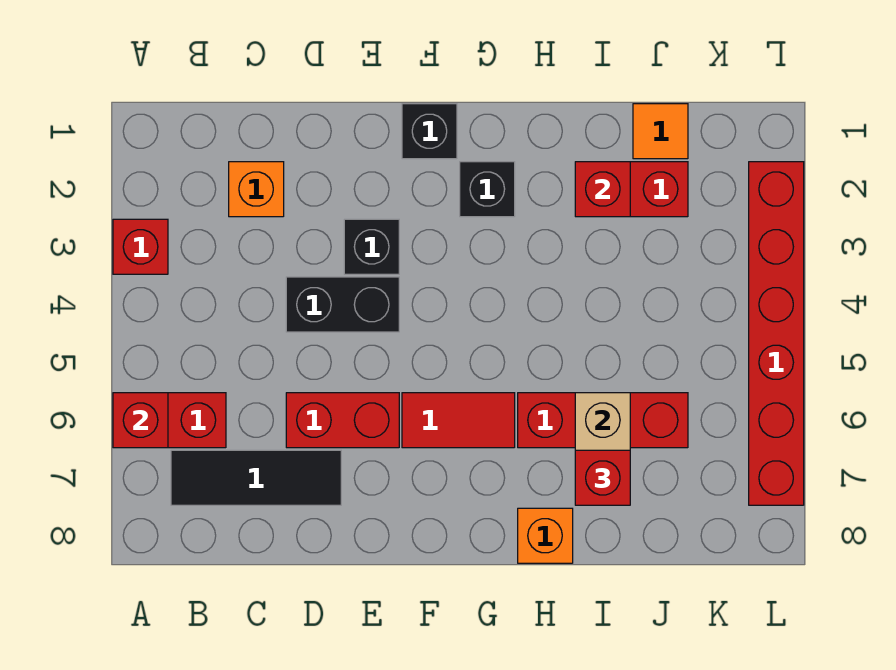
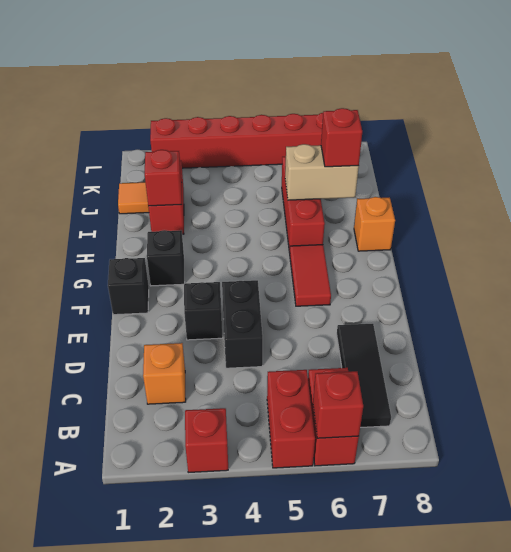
red brick D6:E6 level 1 -> red brick A5:B5 level 1

